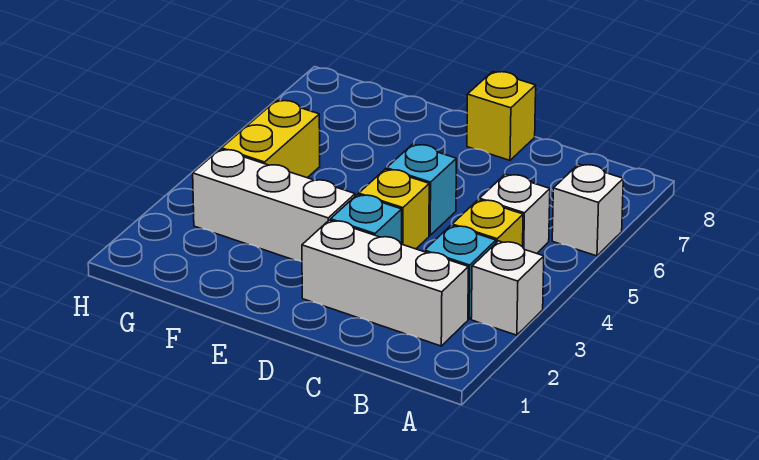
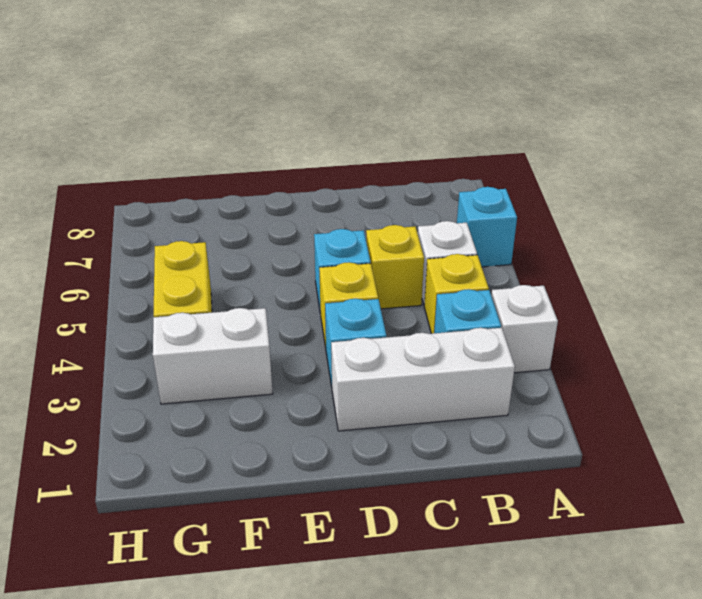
white brick A6 level 1 -> cyan brick A6 level 1
yellow brick D8 level 1 -> yellow brick C5 level 1
white brick E3:G3 level 1 -> white brick F3:G3 level 1

